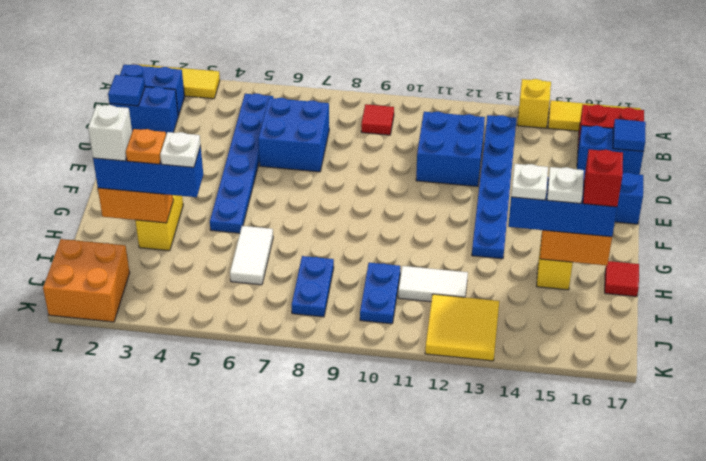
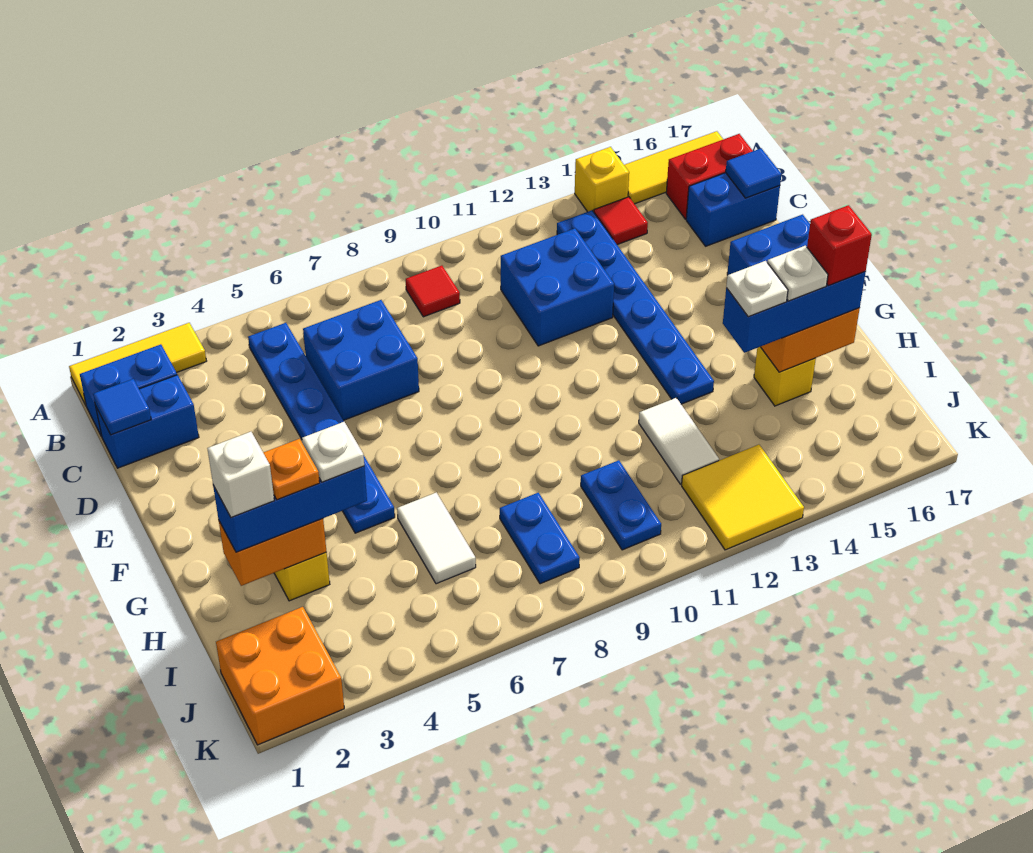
red tile H17 level 1 -> red tile B14 level 1
white tile I11:I12 level 1 -> white tile H12:I12 level 1

